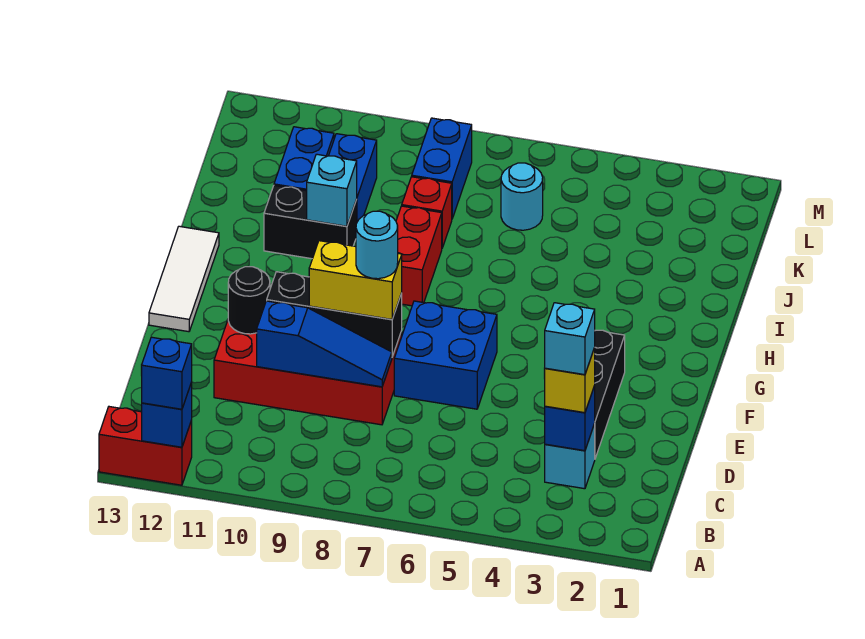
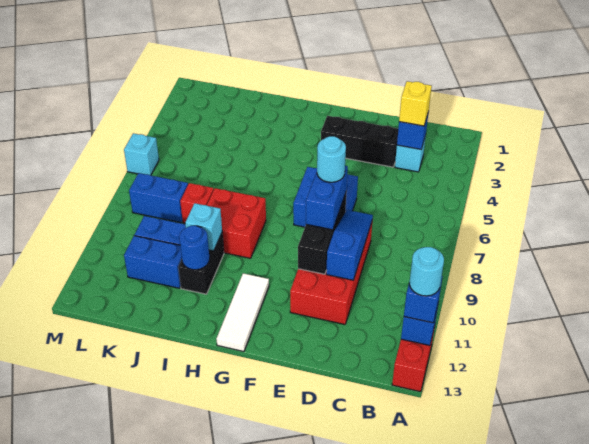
cyan brick C3 level 4 -> cyan brick M6 level 1
yellow brick E8:E9 level 3 -> blue brick E8:E9 level 3
black round brick E11 level 2 -> none
white tile F13:H13 level 1 -> white tile G11:G13 level 1
red brick H8:I8 level 1 -> red brick H8:I9 level 1
none -> blue round brick I11 level 2
cyan round brick K6 level 1 -> cyan round brick A12 level 4

